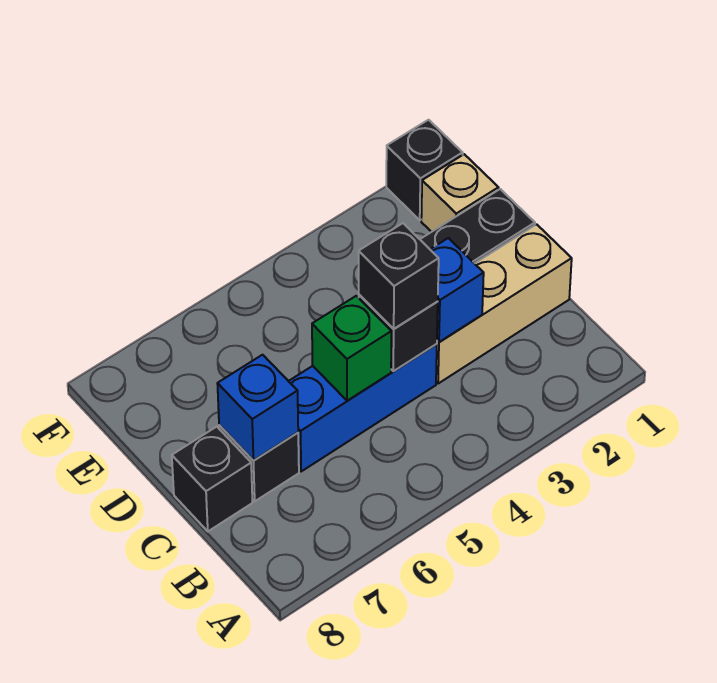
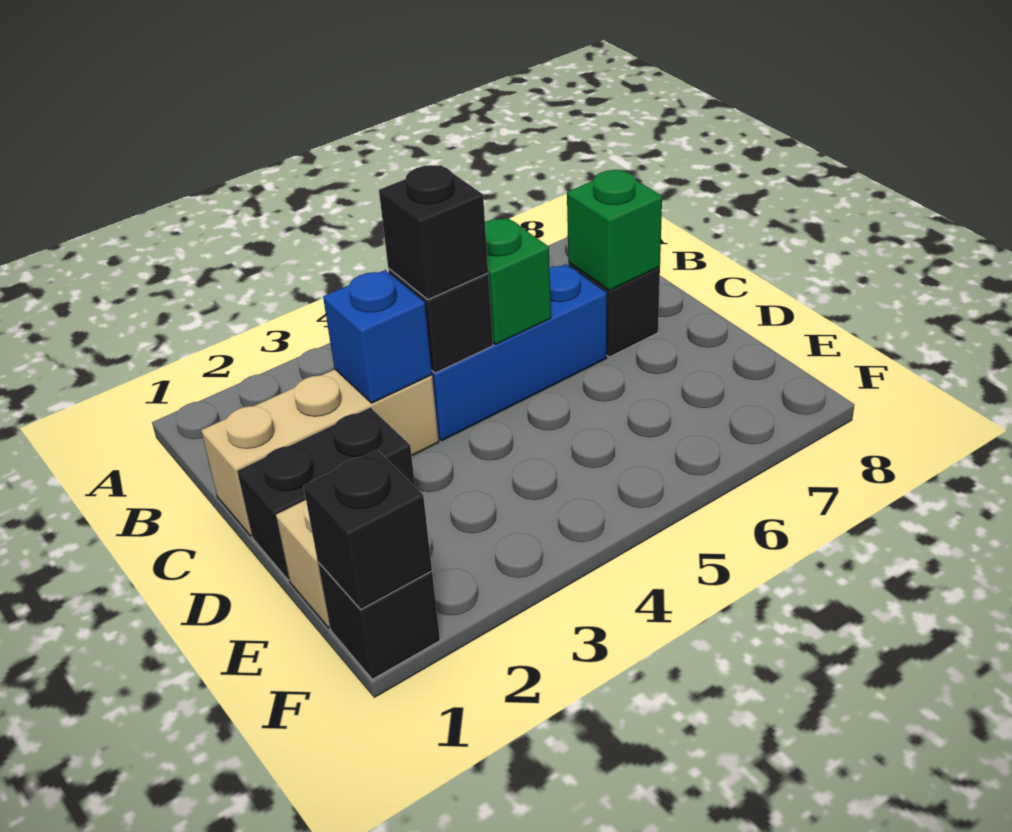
blue brick C7 level 2 -> green brick C7 level 2
black brick C8 level 1 -> black brick F1 level 2

